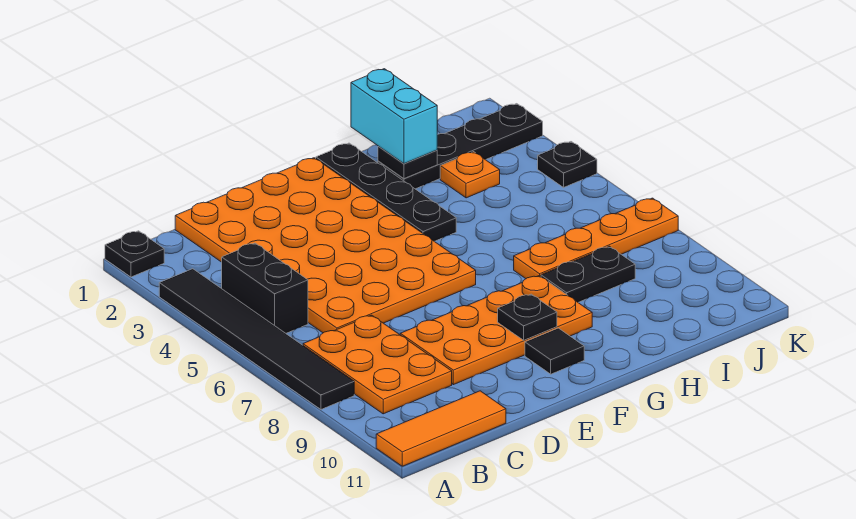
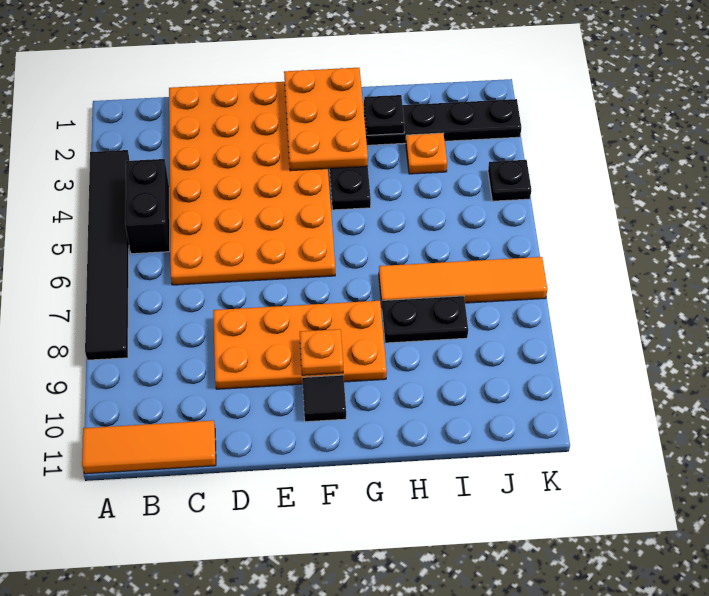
black plate A1 level 1 -> none
orange plate B7:C9 level 1 -> orange plate F1:G3 level 2
black plate F9 level 2 -> orange plate F9 level 2
cyan brick H1:H2 level 3 -> none
orange plate H7:K7 level 1 -> orange tile H7:K7 level 1

